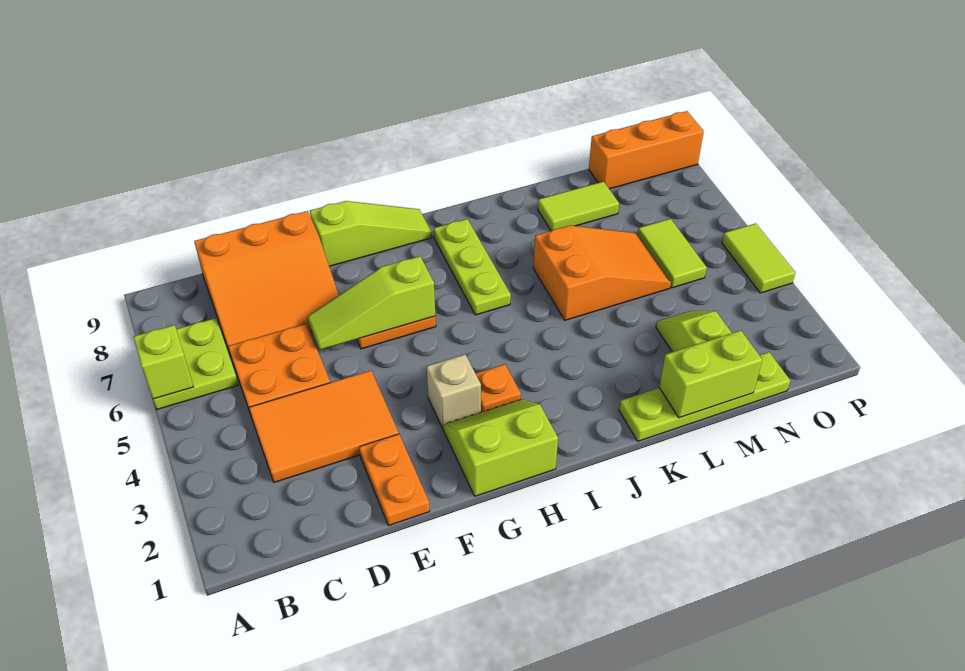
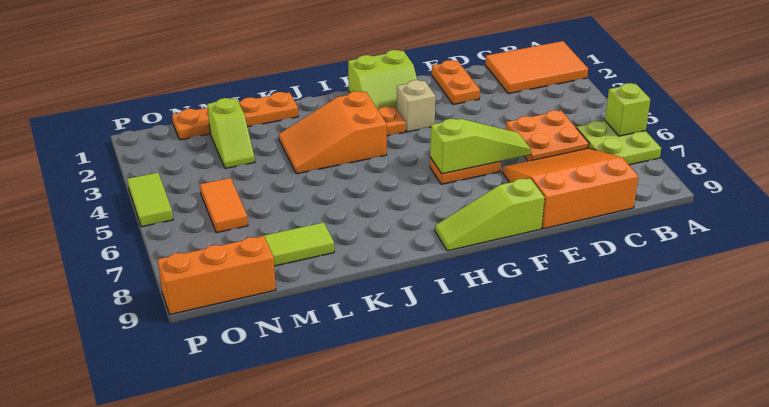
orange tile C3:E4 level 1 -> orange tile A1:C2 level 1
lime plate I6:I8 level 1 -> none
lime plate K1:N1 level 1 -> orange plate K1:N1 level 1
orange slope K5:M6 level 1 top K -> orange slope I3:K4 level 1 top I
lime brick L1:M1 level 2 -> none
lime tile N5:N6 level 1 -> orange tile N5:N6 level 1

